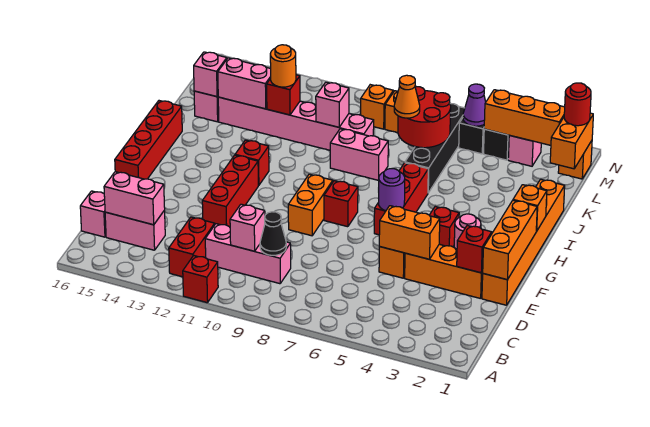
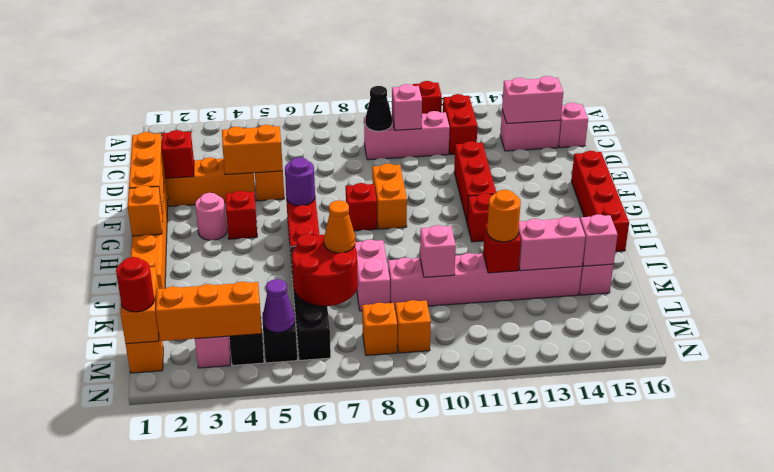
pink brick J8:J9 level 1 -> pink brick J8:K8 level 1

